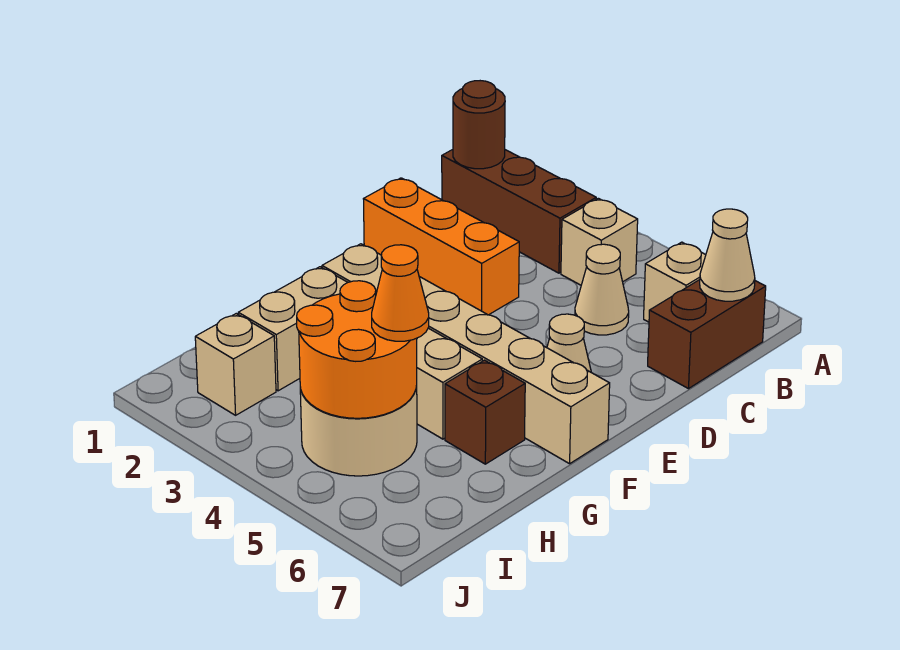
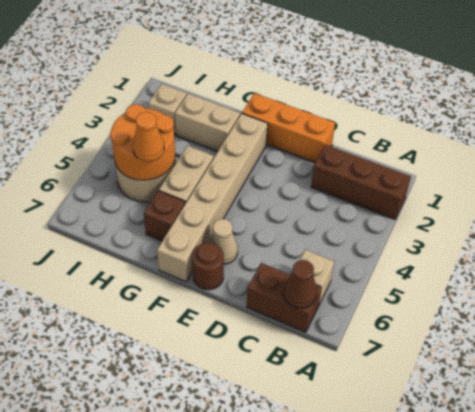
brown brick B1:B3 level 1 -> brown brick A2:C2 level 1
brown round brick B1 level 2 -> brown round brick E7 level 1
tan brick B4 level 1 -> none
tan cone B7 level 2 -> brown cone B7 level 2
tan cone C5 level 1 -> none
orange brick D1:D3 level 1 -> orange brick D1:F1 level 1

